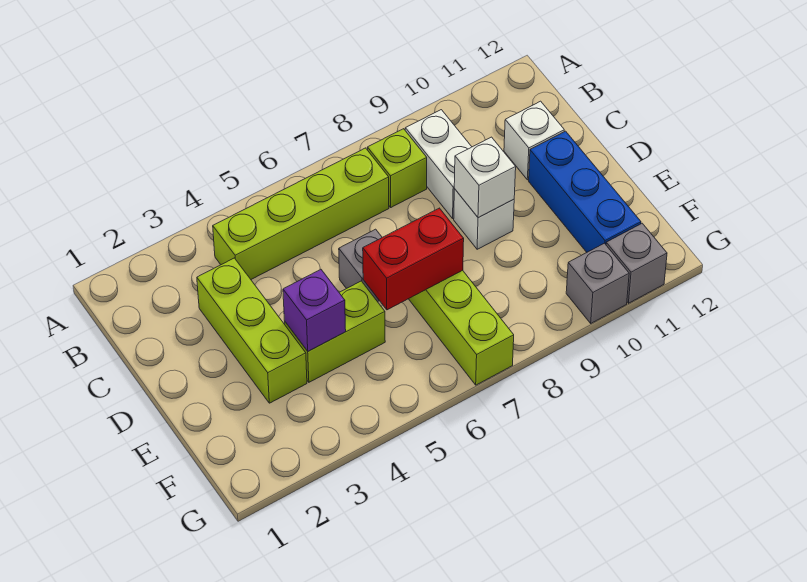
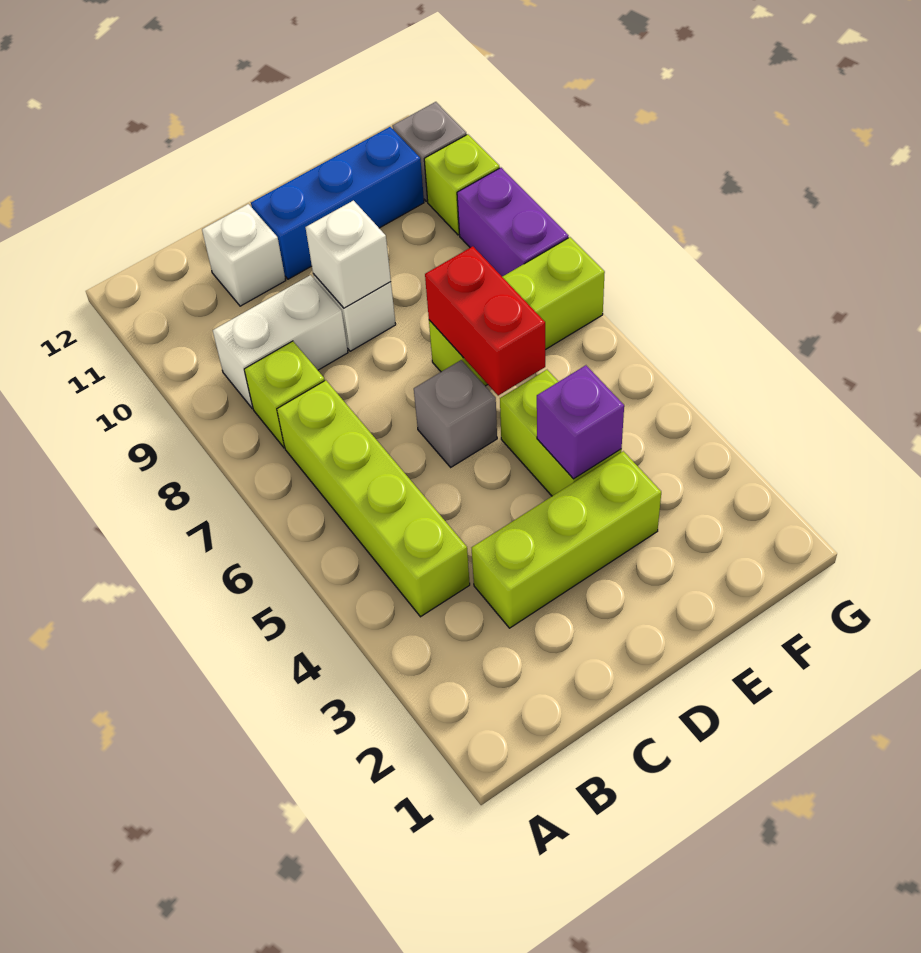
none -> purple brick G8:G9 level 1
grey brick G10 level 1 -> lime brick G10 level 1

